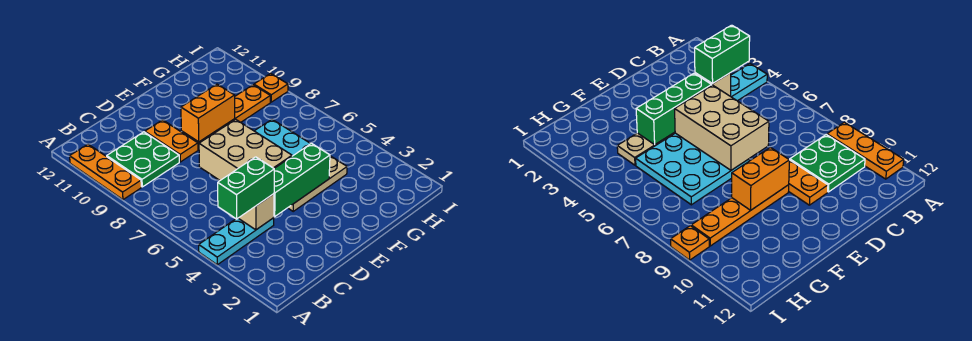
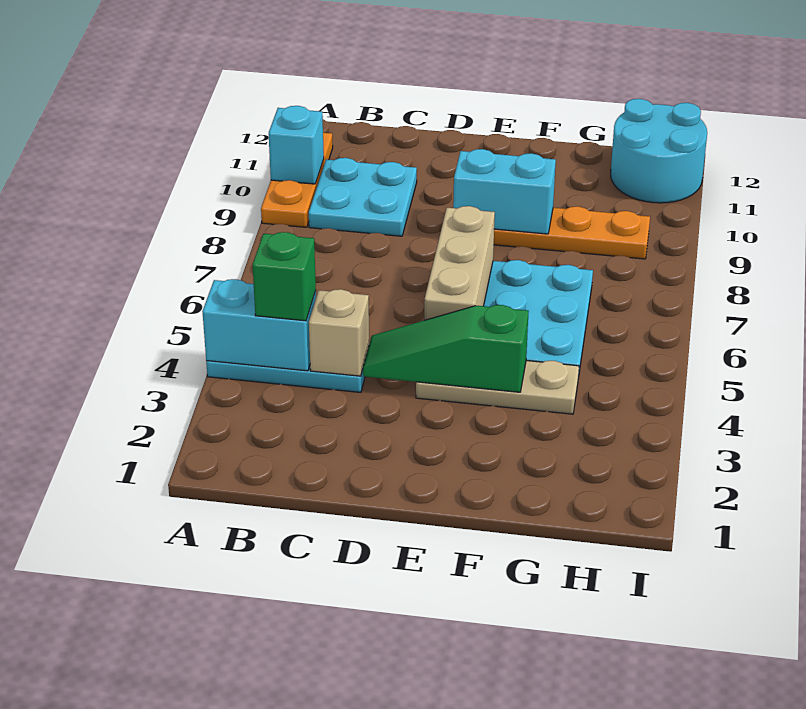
none -> cyan brick A4:B4 level 2
none -> cyan brick A10 level 2
green brick B4:C4 level 3 -> green brick B4 level 3
green plate B9:C10 level 1 -> cyan plate B9:C10 level 1
green brick D4:F4 level 2 -> green slope D4:F4 level 2 top F
tan brick D5:E7 level 2 -> tan brick E5:E7 level 2
orange plate D9:D10 level 1 -> none
orange brick E9:F9 level 2 -> cyan brick E9:F9 level 2
none -> cyan round brick H11:I12 level 1
orange plate I9 level 1 -> none

